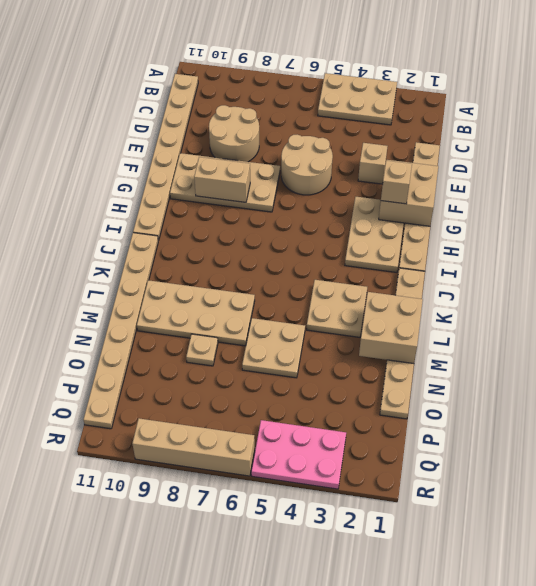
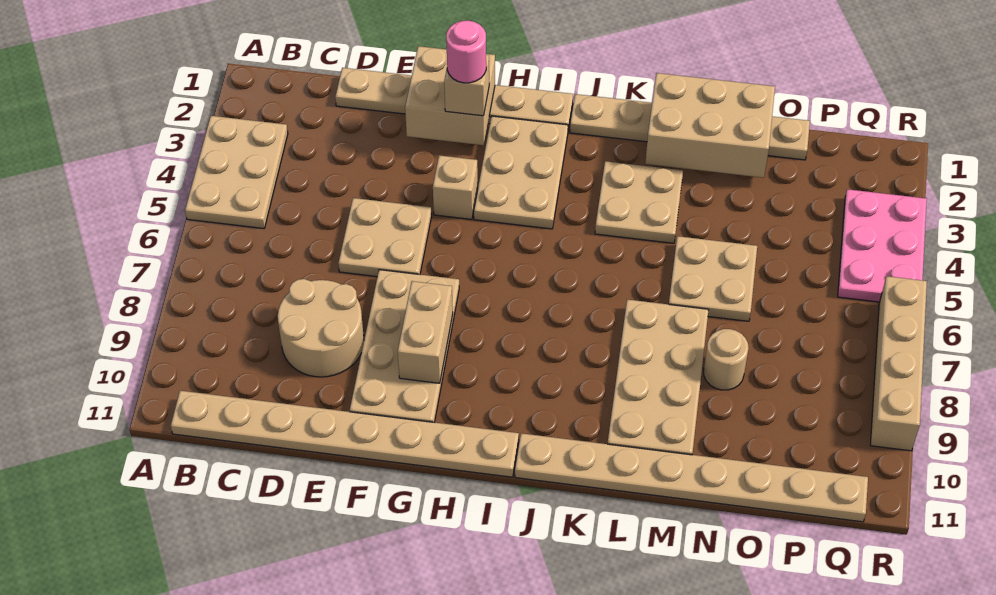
tan brick E3 level 1 -> tan brick G4 level 1
tan round brick E5:F6 level 1 -> tan plate E5:F6 level 1
tan plate G2:I3 level 1 -> tan plate H2:I4 level 1
none -> pink round brick G2 level 4
tan brick L1:M2 level 2 -> tan brick L1:N2 level 2
tan plate N8 level 1 -> tan round brick N8 level 1

